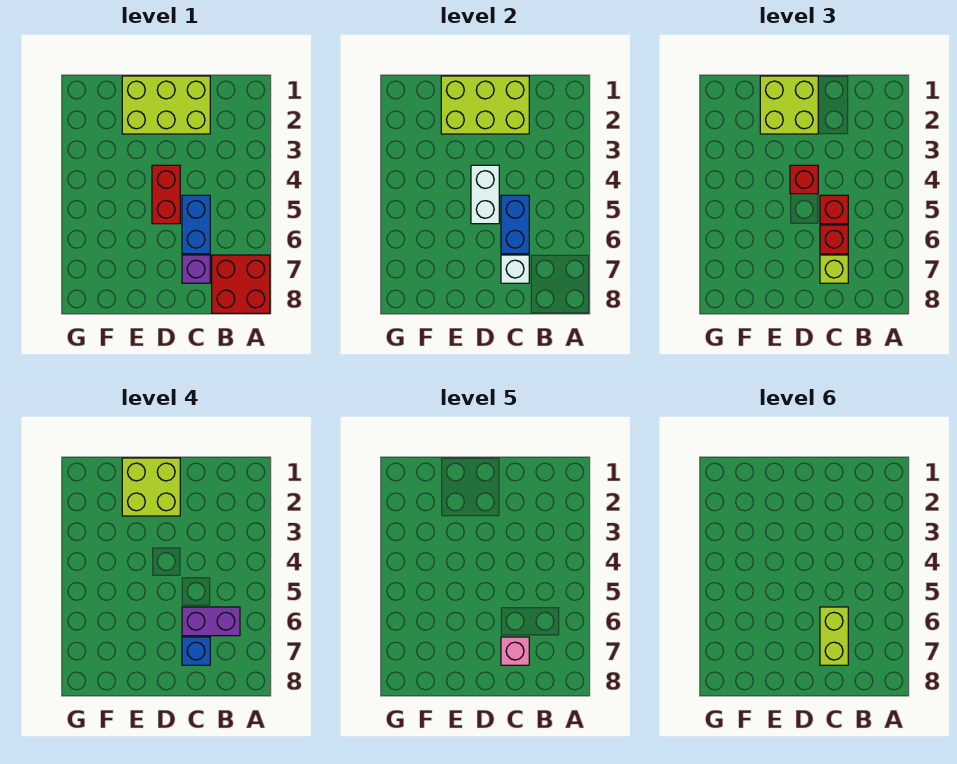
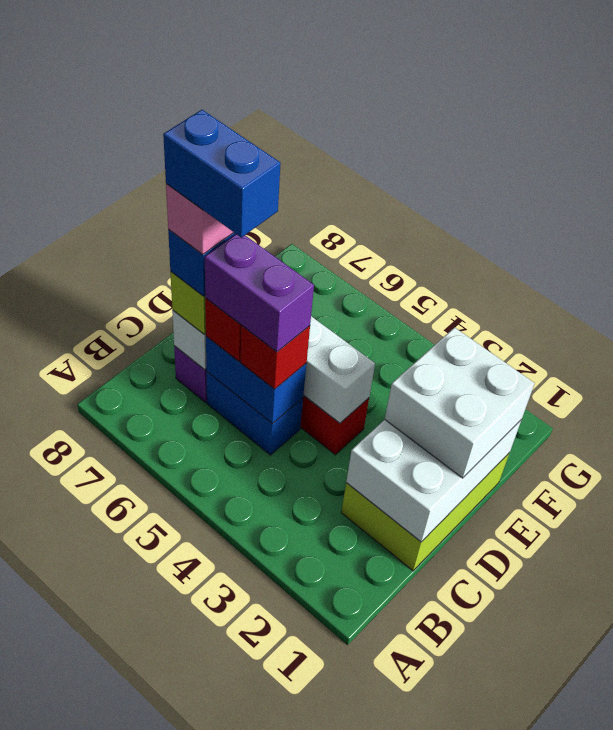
red brick A7:B8 level 1 -> none
purple brick B6:C6 level 4 -> purple brick C5:C6 level 4
lime brick C1:E2 level 2 -> white brick C1:E2 level 2
lime brick C6:C7 level 6 -> blue brick C6:C7 level 6
lime brick D1:E2 level 3 -> white brick D1:E2 level 3
lime brick D1:E2 level 4 -> none
red brick D4 level 3 -> none

